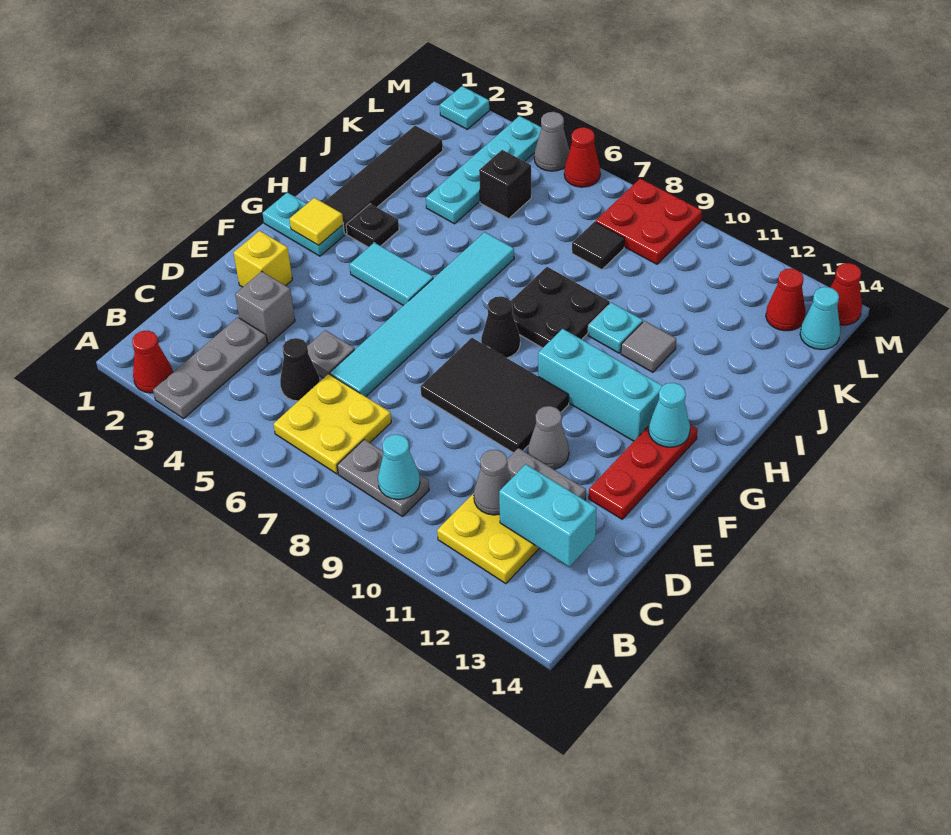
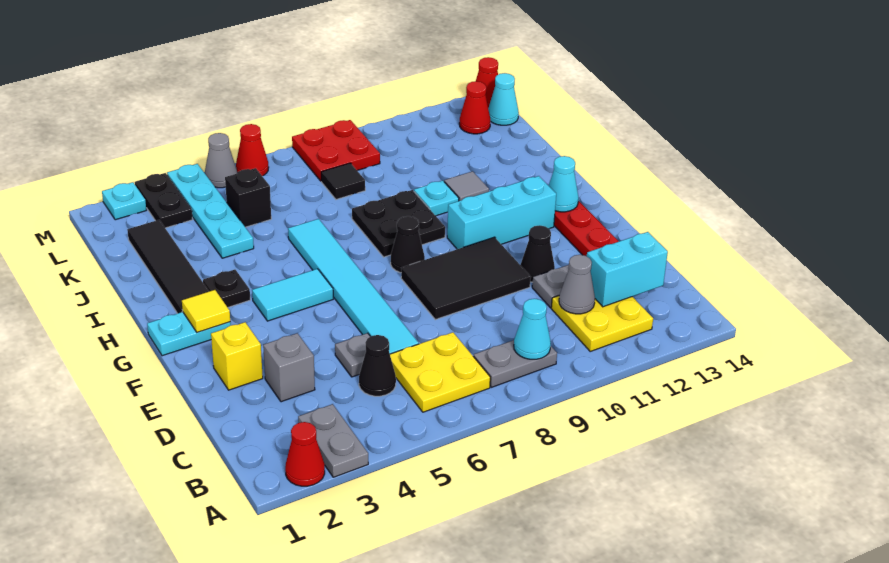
grey plate A3:C3 level 1 -> grey plate A3:B3 level 1
grey cone E11 level 1 -> black cone E11 level 1
none -> black plate L3:M3 level 1

